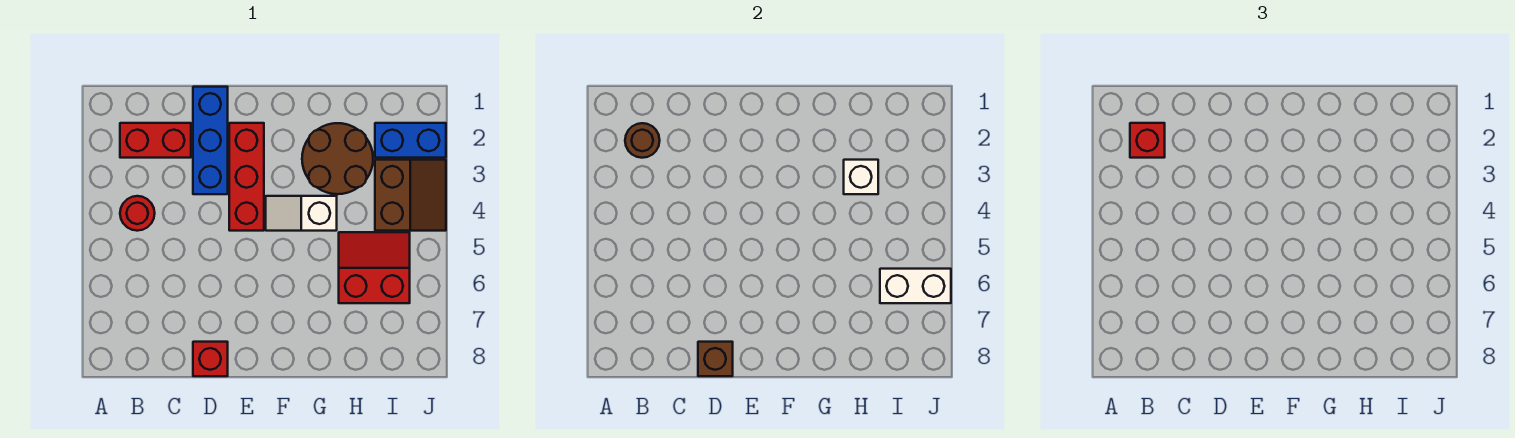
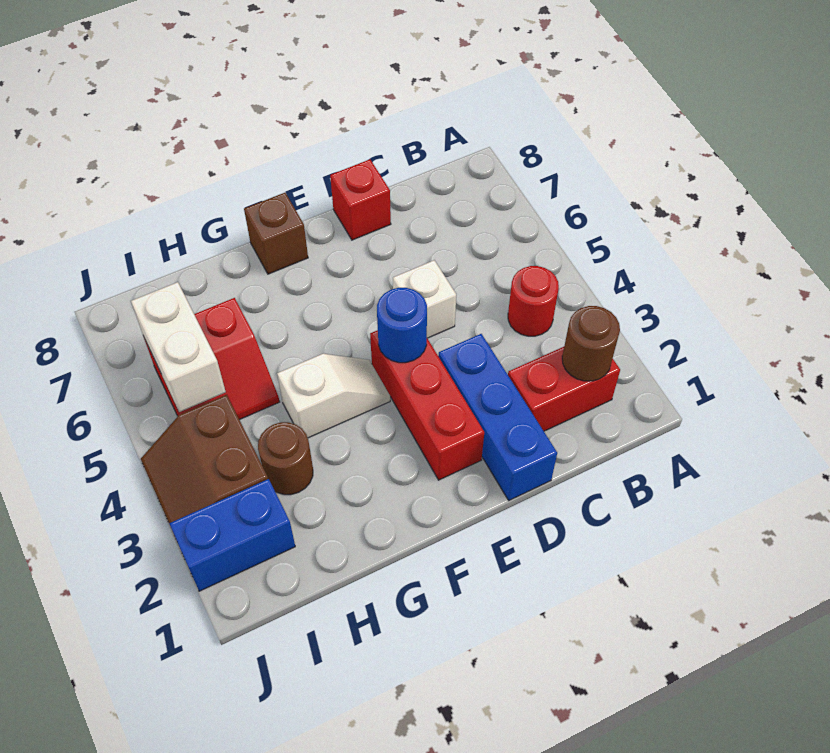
red brick B2 level 3 -> none
brown brick D8 level 2 -> brown brick F8 level 1
none -> blue round brick E4 level 2
brown round brick G2:H3 level 1 -> brown round brick H3 level 1
white brick H3 level 2 -> white brick D5 level 1
white brick I6:J6 level 2 -> white brick I5:I6 level 2

